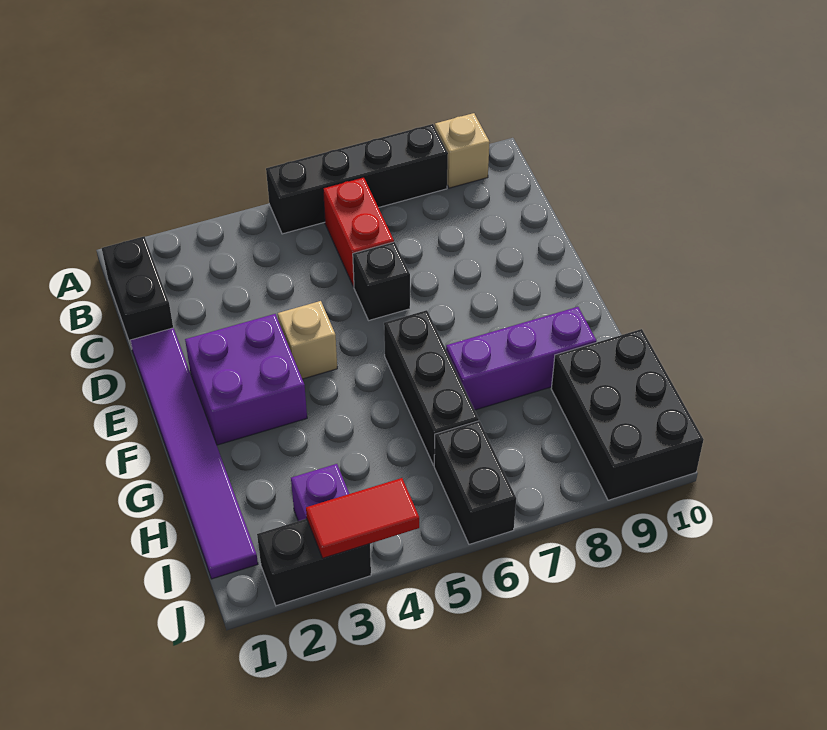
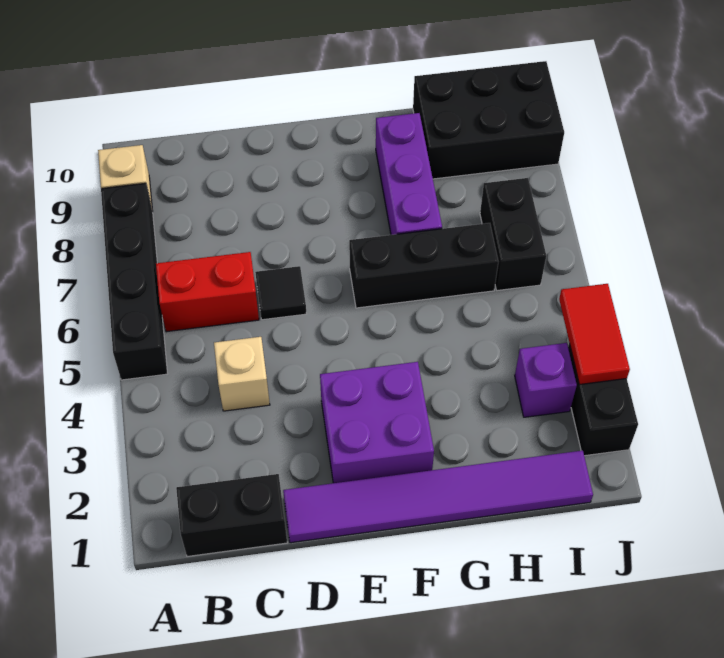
black brick D6 level 1 -> black tile D6 level 1
tan brick E4 level 1 -> tan brick C4 level 1
black brick I6:J6 level 1 -> black brick I6:I7 level 1

